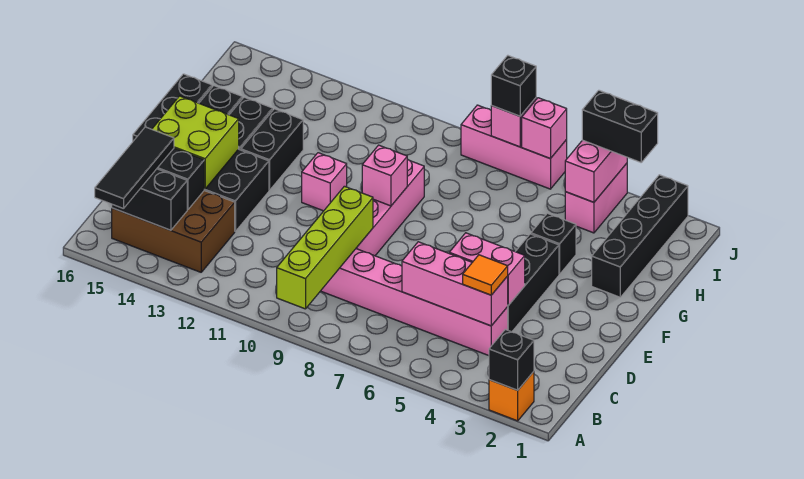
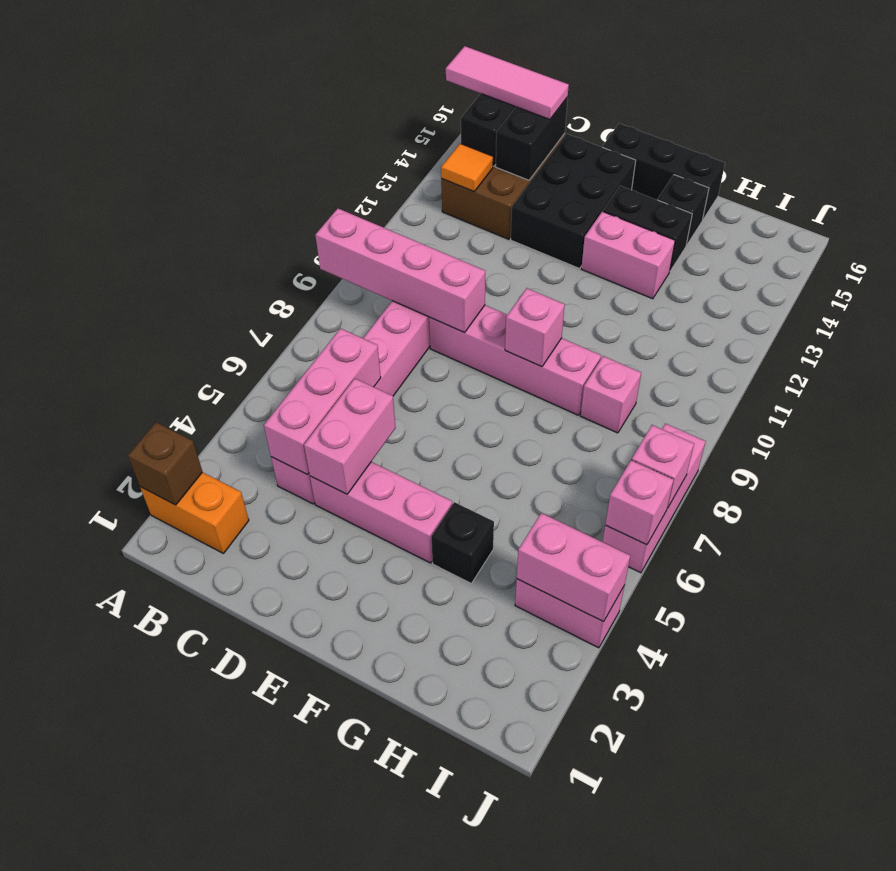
orange brick A2 level 1 -> orange brick A2:B2 level 1
black brick A2 level 2 -> brown brick A2 level 2
lime brick A9:D9 level 2 -> pink brick A9:D9 level 2
black tile A15:C15 level 3 -> pink tile A15:C15 level 3
orange tile C4 level 3 -> orange tile B13 level 2
black brick D4:F4 level 1 -> pink brick D4:F4 level 1
lime brick D14:E15 level 2 -> none
pink brick F11 level 1 -> pink brick H9 level 1
black brick F13:G13 level 1 -> pink brick F13:G13 level 1
black brick G2:J2 level 1 -> none
black brick J3:J4 level 3 -> none
black brick J7 level 3 -> none

